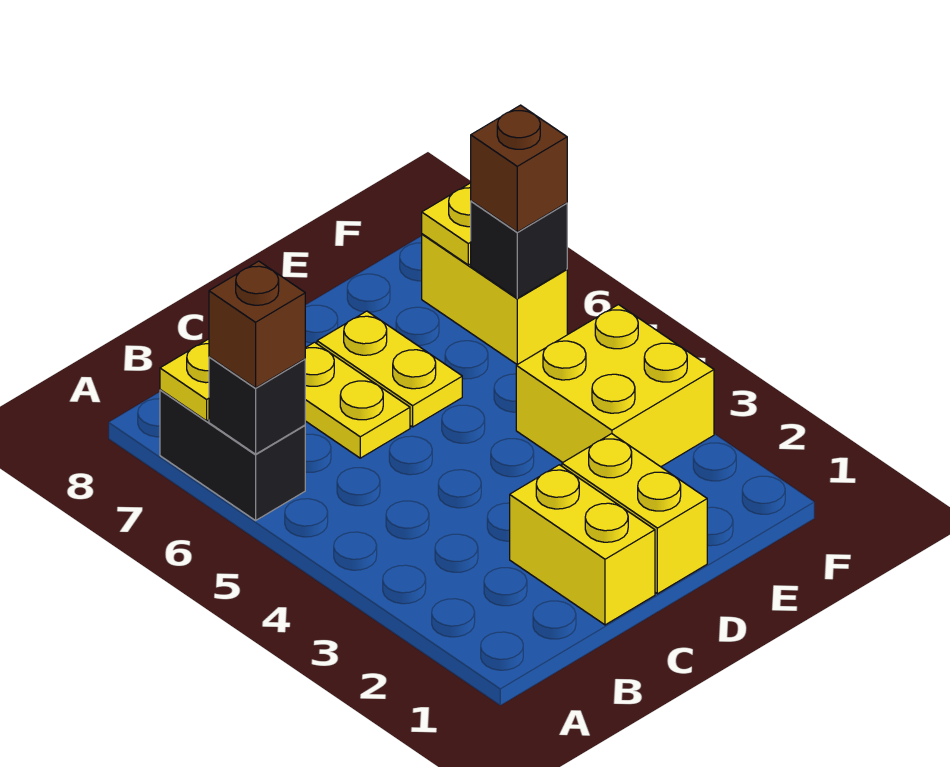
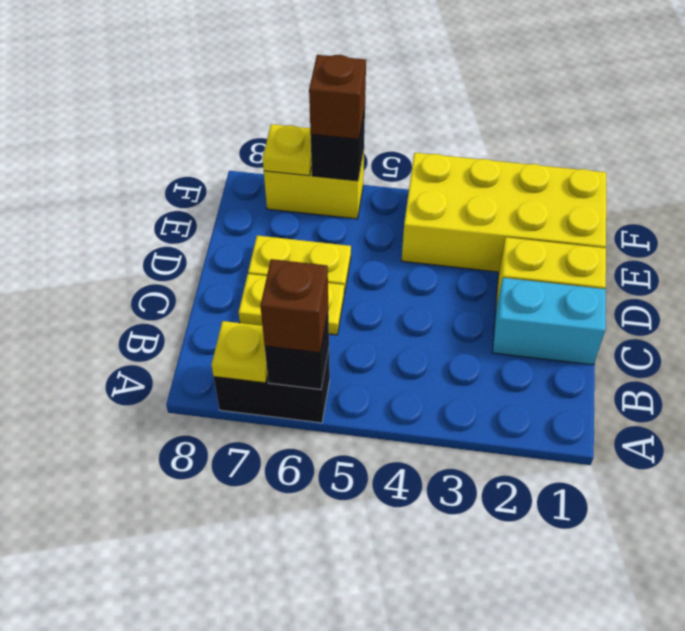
yellow brick C1:C2 level 1 -> cyan brick C1:C2 level 1
yellow brick E3:F4 level 1 -> yellow brick E1:F4 level 1

